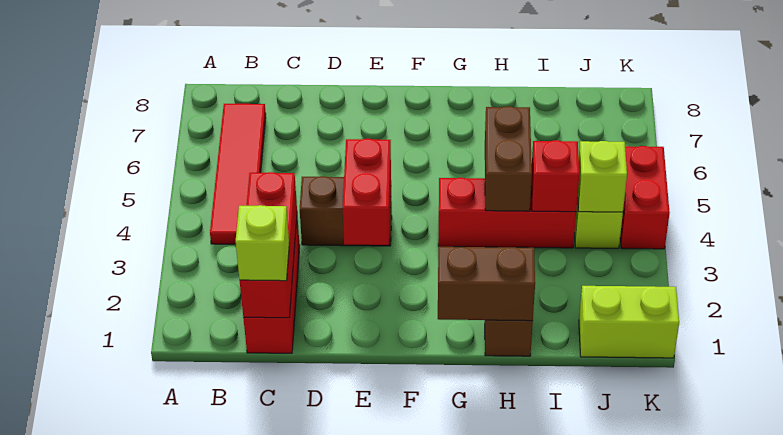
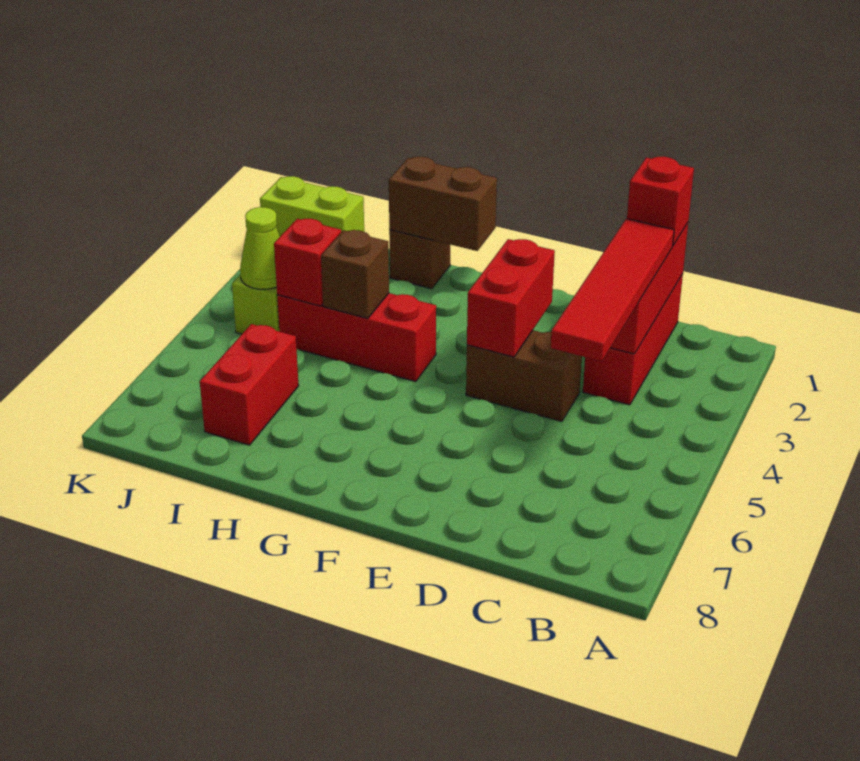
red tile B4:B7 level 1 -> red tile C2:C5 level 3
lime brick C1 level 3 -> red brick C1 level 3
brown brick H4:H5 level 2 -> brown brick H4 level 2
lime brick J4 level 2 -> lime cone J4 level 2
red brick K4:K5 level 1 -> red brick I6:I7 level 1

